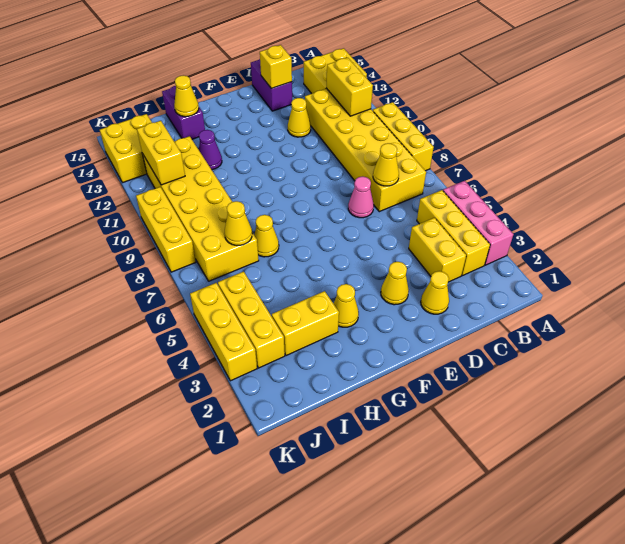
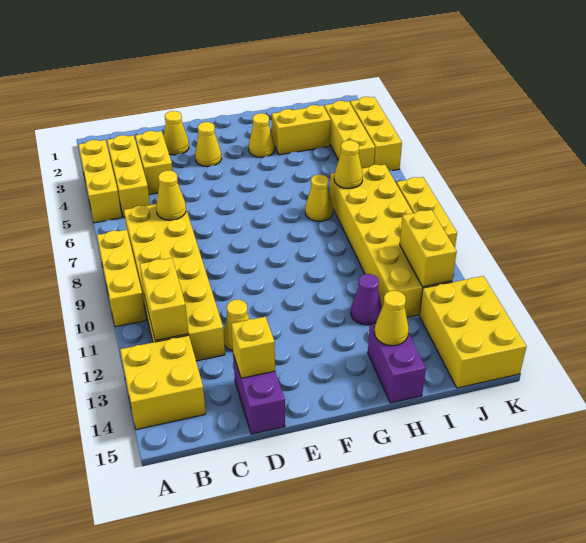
pink brick A3:A5 level 1 -> yellow brick A3:A5 level 1
pink cone D7 level 1 -> none
yellow brick J13:K14 level 1 -> yellow brick J13:K15 level 1

